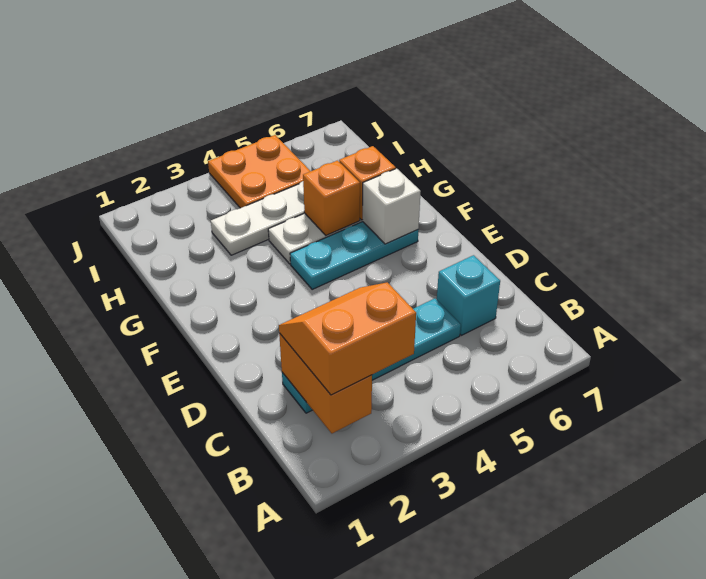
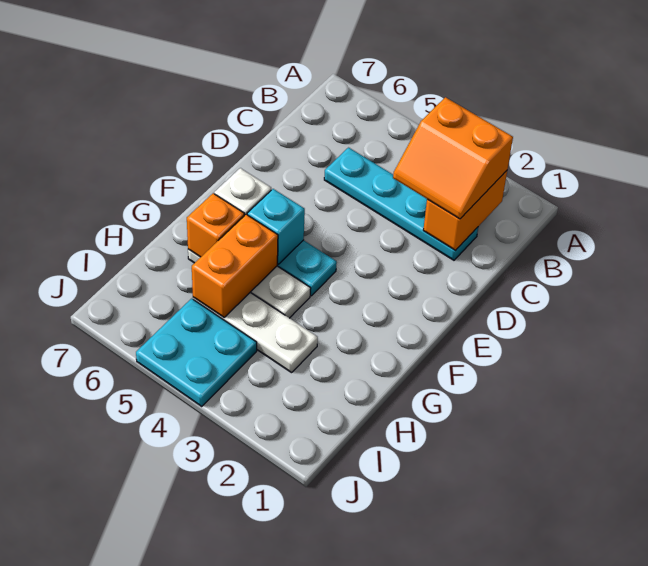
cyan brick C6 level 1 -> cyan brick F5 level 2
orange brick G5 level 2 -> orange brick G5:H5 level 2
orange plate I4:J5 level 1 -> cyan plate I4:J5 level 1

